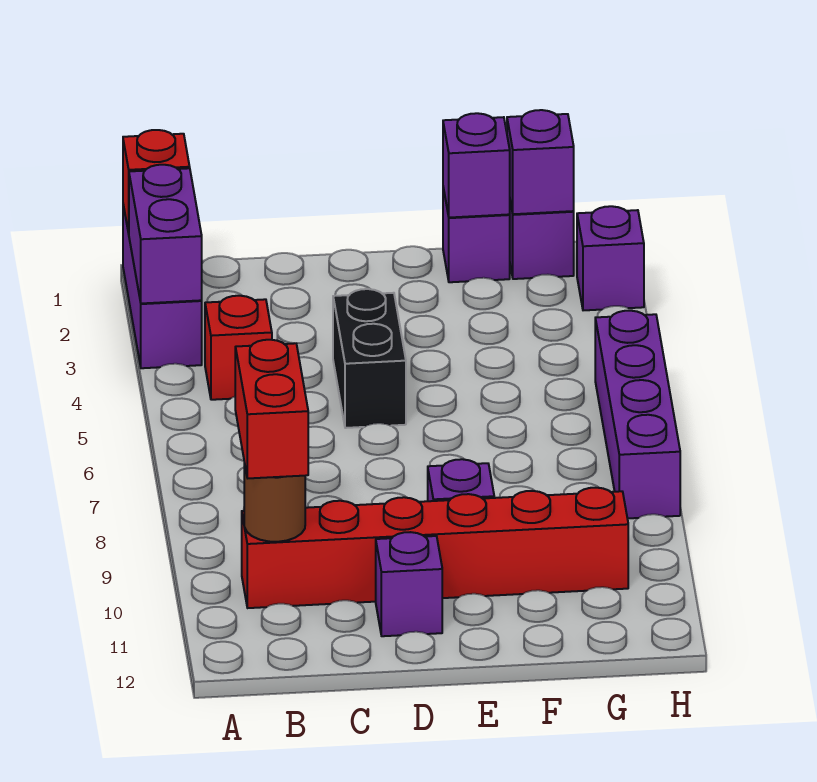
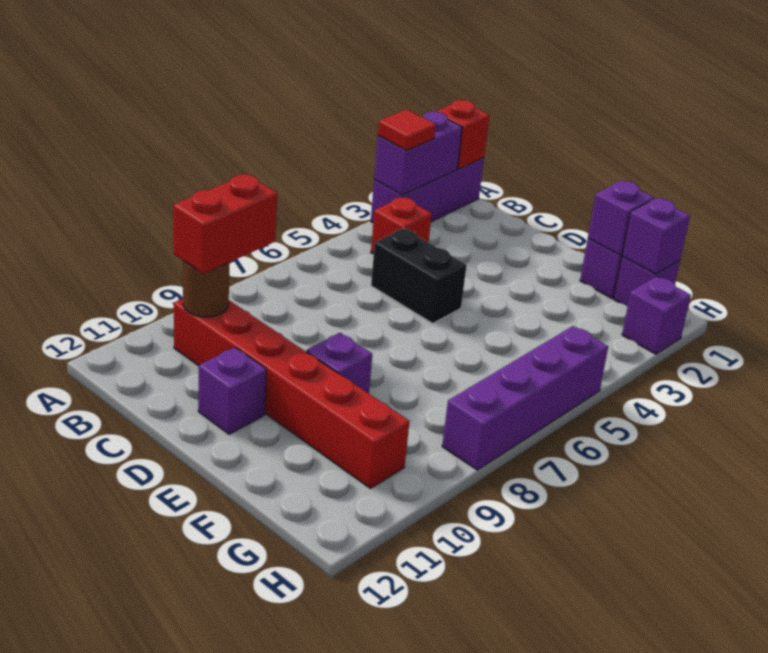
none -> red tile A3 level 3
black brick D4:D5 level 1 -> black brick C5:D5 level 1

